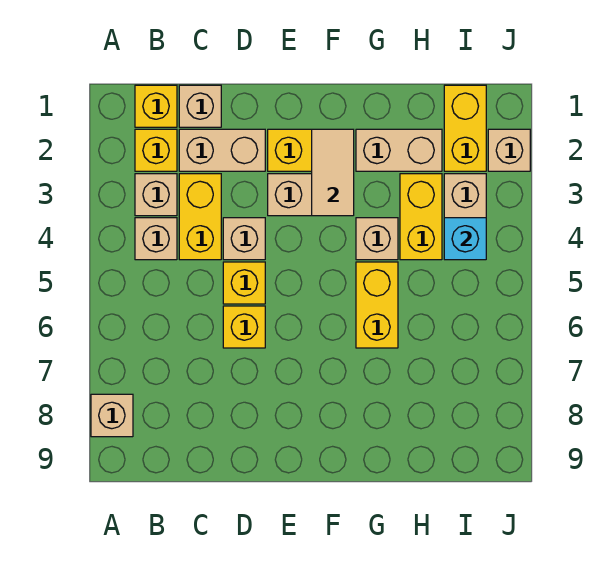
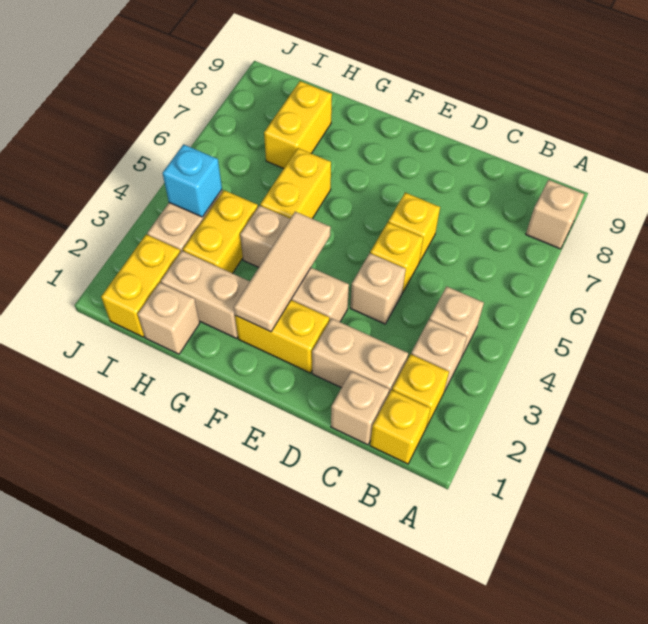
yellow brick C3:C4 level 1 -> yellow brick H7:H8 level 1
tan tile F2:F3 level 2 -> tan tile F2:F4 level 2
tan brick J2 level 1 -> tan brick H1 level 1

